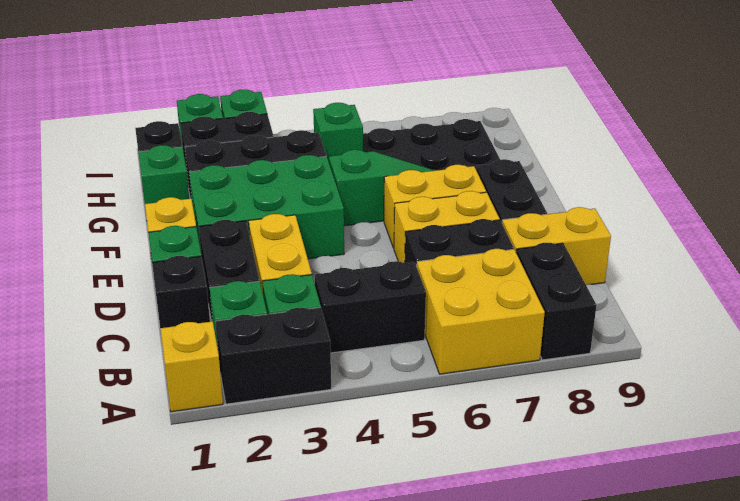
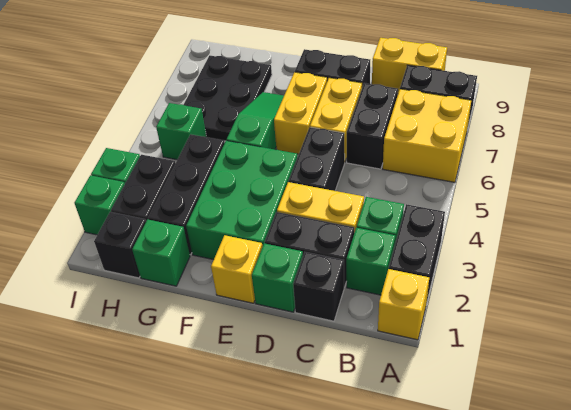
black brick B4:B5 level 1 -> black brick D4:D5 level 1
yellow brick C8:C9 level 1 -> yellow brick B9:C9 level 1

